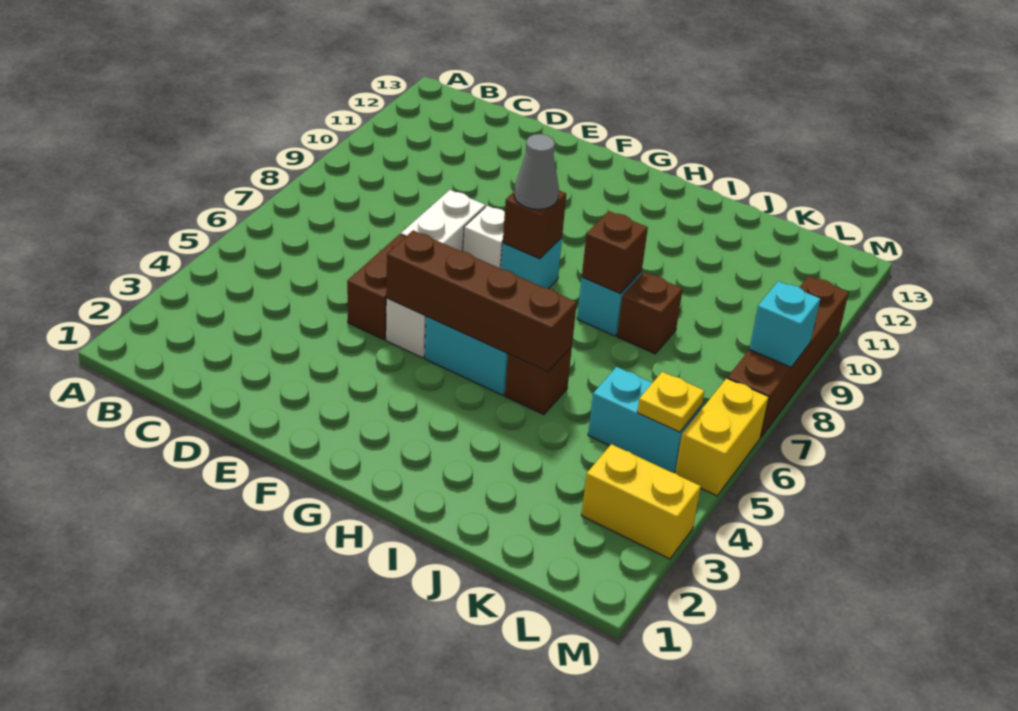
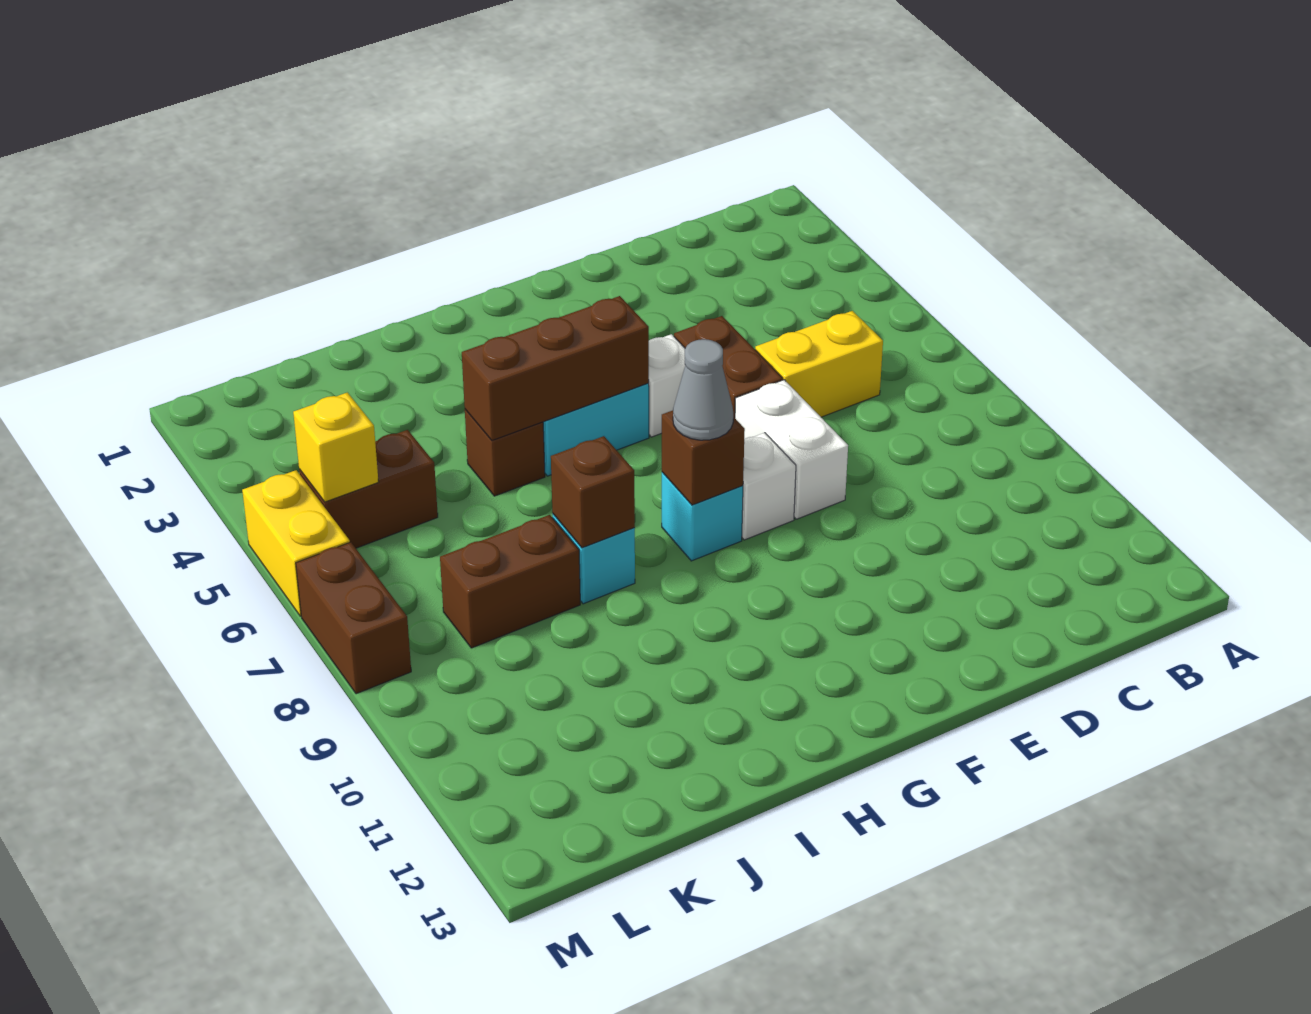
brown brick F5:I5 level 2 -> brown brick G5:I5 level 2
brown brick J8 level 1 -> brown brick J8:K8 level 1
cyan brick K5:L5 level 1 -> brown brick K5:L5 level 1
yellow brick L3:M3 level 1 -> yellow brick C6:D6 level 1
yellow plate L5 level 2 -> yellow brick L5 level 2
brown brick M7:M10 level 1 -> brown brick M7:M8 level 1
cyan brick M8 level 2 -> none

